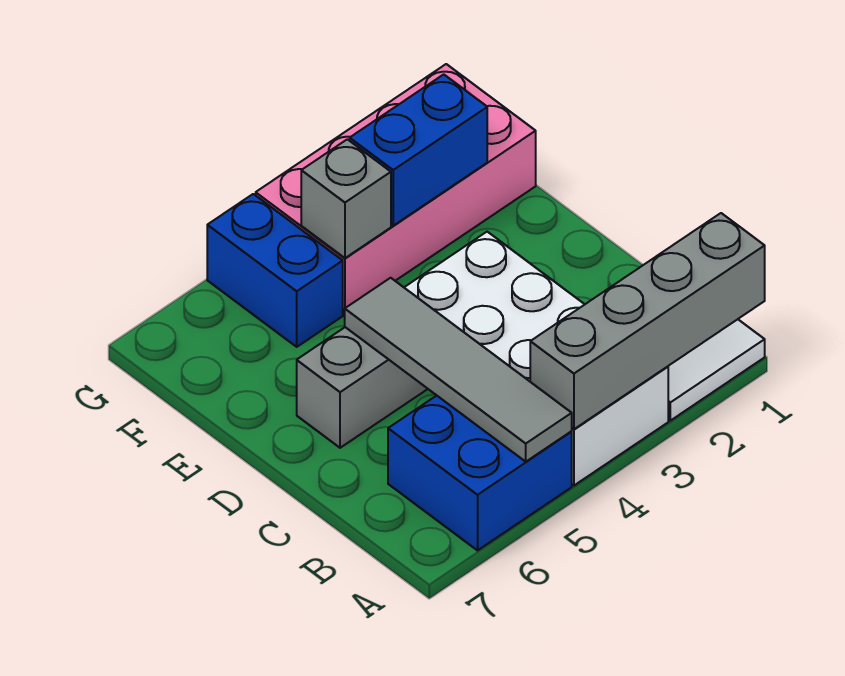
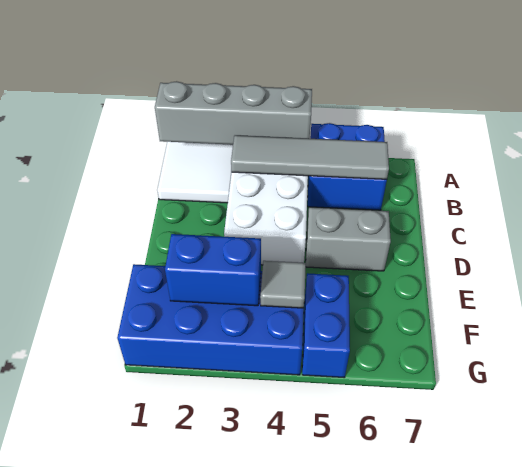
grey tile A5:D5 level 2 -> grey tile B3:B6 level 2
pink brick F1:G4 level 1 -> blue brick F1:G4 level 1
grey brick F4 level 2 -> grey tile F4 level 2

